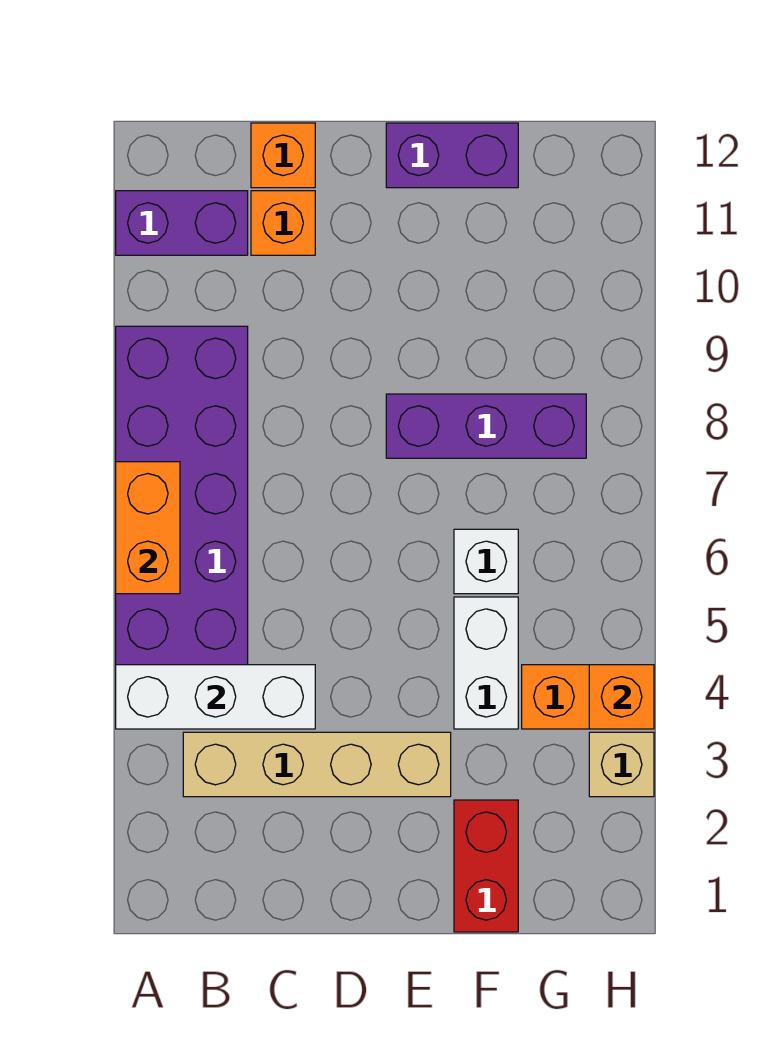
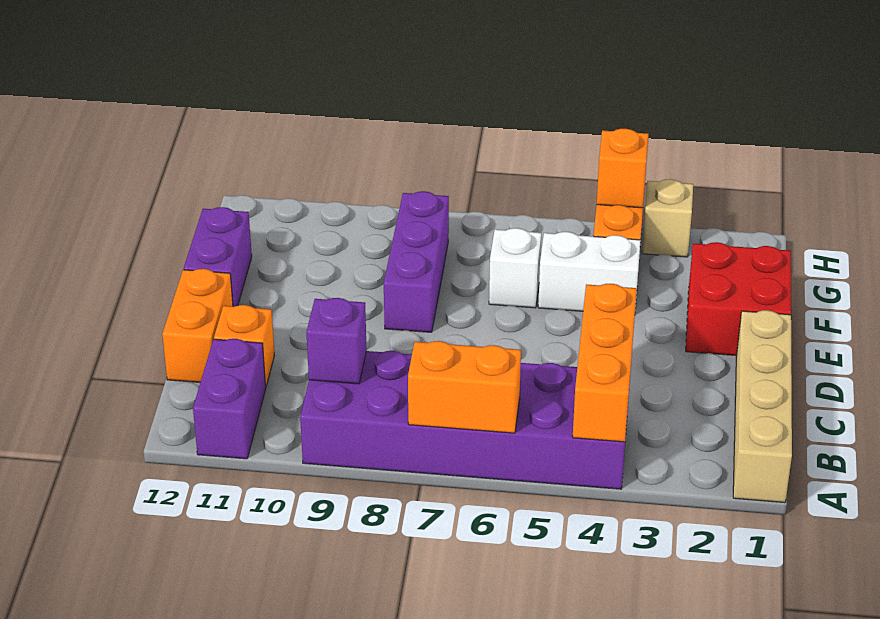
white brick A4:C4 level 2 -> orange brick A4:C4 level 2
tan brick B3:E3 level 1 -> tan brick A1:D1 level 1
none -> purple brick B9 level 2
orange brick C12 level 1 -> orange brick C12:D12 level 1
red brick F1:F2 level 1 -> red brick E1:F2 level 1

